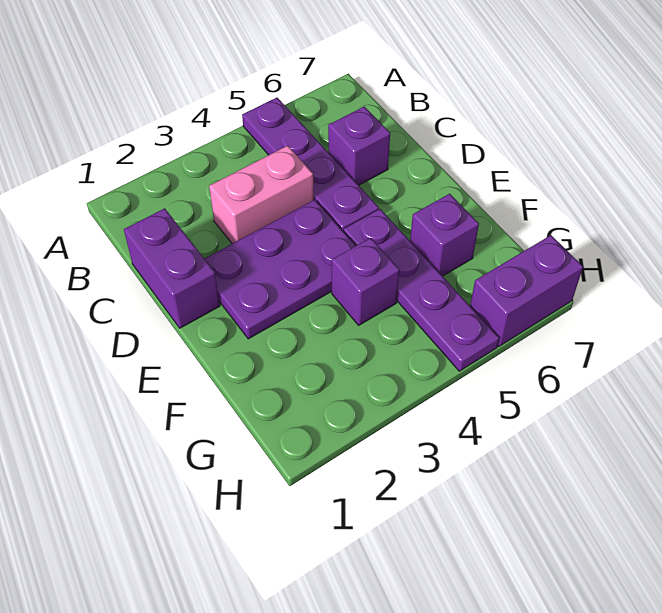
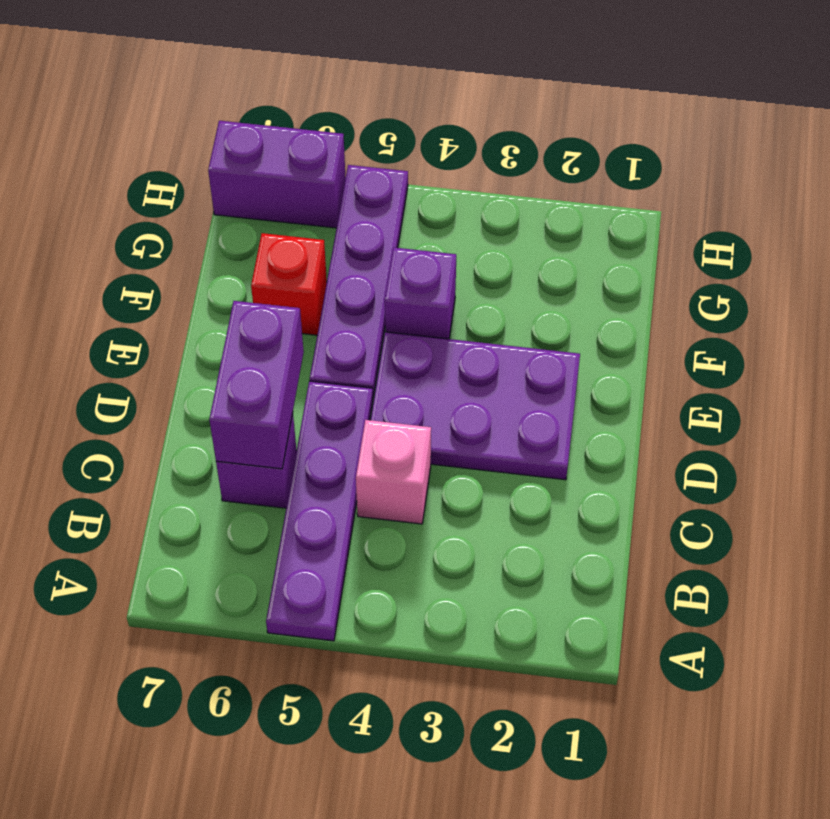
purple brick C1:D1 level 1 -> purple brick C6:D6 level 2
pink brick C3:C4 level 1 -> pink brick C4 level 1
purple brick F6 level 1 -> red brick F6 level 1

